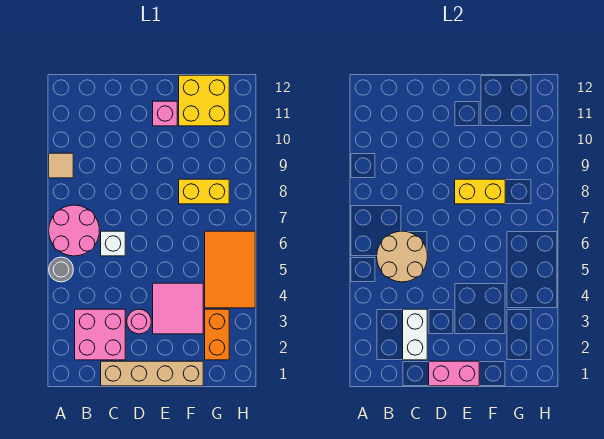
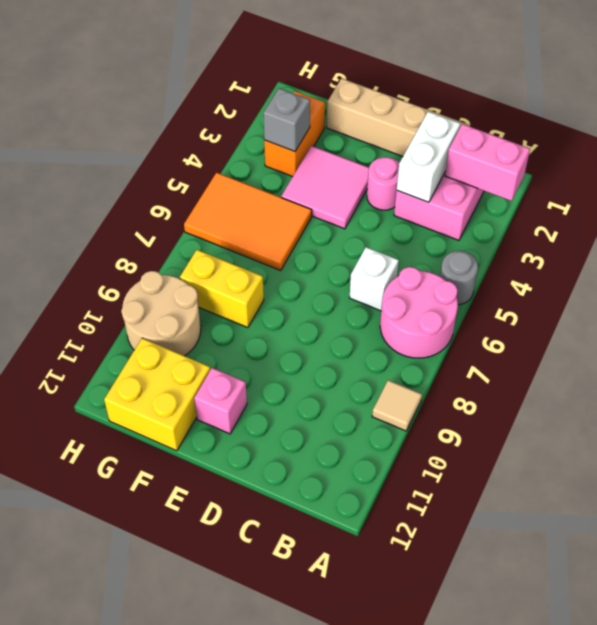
tan round brick B5:C6 level 2 -> tan round brick G9:H10 level 1
pink brick D1:E1 level 2 -> pink brick A2:B2 level 2
yellow brick E8:F8 level 2 -> none
none -> grey brick G3 level 2
orange tile G4:H6 level 1 -> orange tile F5:H6 level 1

